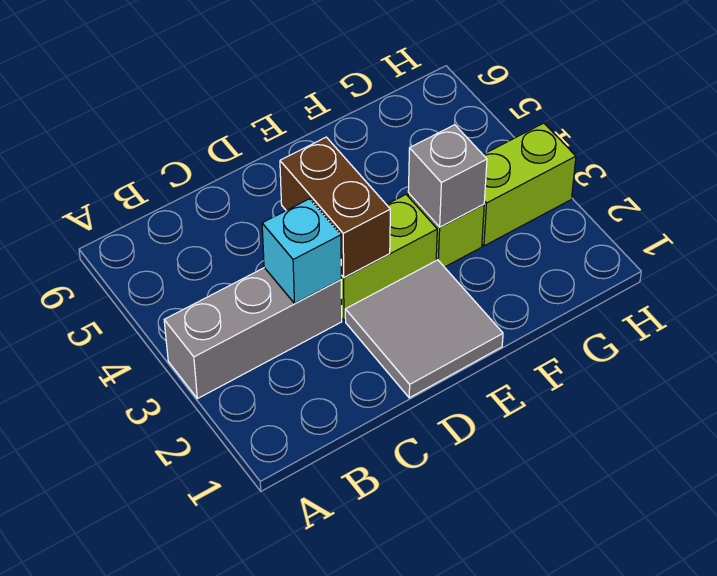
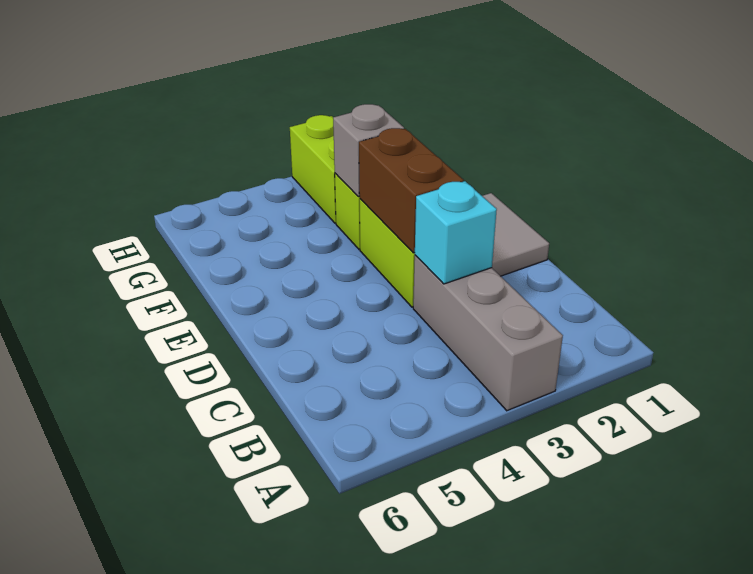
brown brick D3:D4 level 2 -> brown brick D3:E3 level 2

